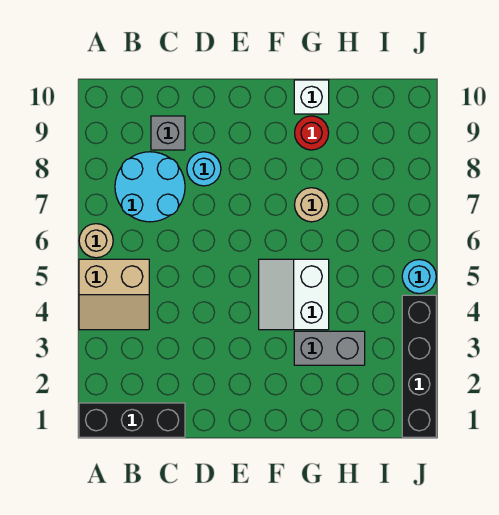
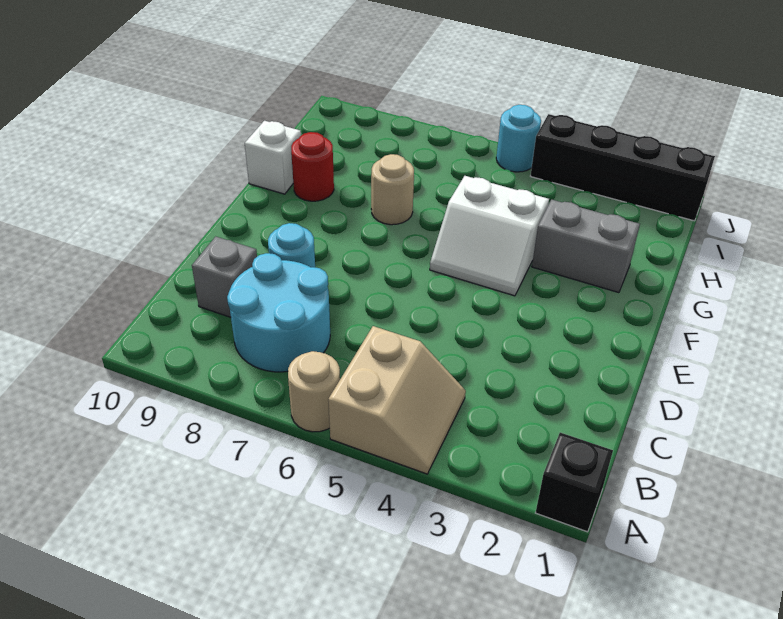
black brick A1:C1 level 1 -> black brick A1 level 1
grey brick G3:H3 level 1 -> grey brick G2:G3 level 1

